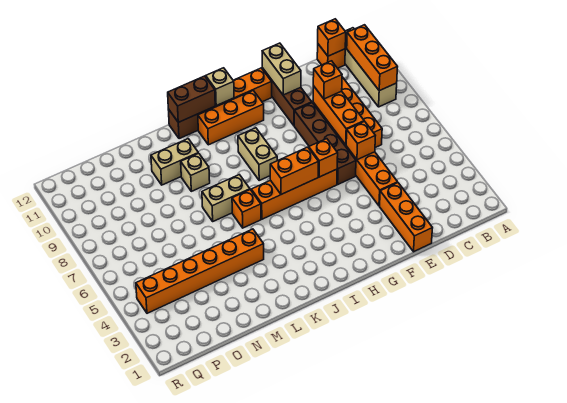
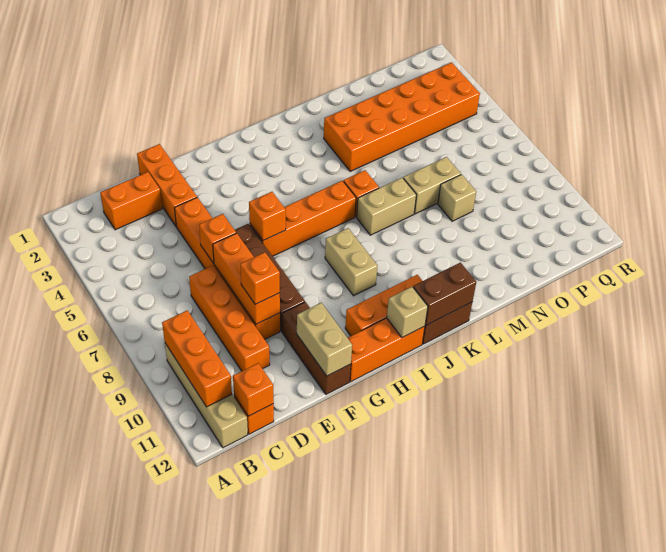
orange brick H6:I6 level 2 -> orange brick C2:D2 level 1
orange brick L4:Q4 level 1 -> orange brick L3:Q4 level 1
tan brick L9 level 1 -> tan brick N8 level 1
tan brick L10:M10 level 1 -> tan brick M7:N7 level 1

